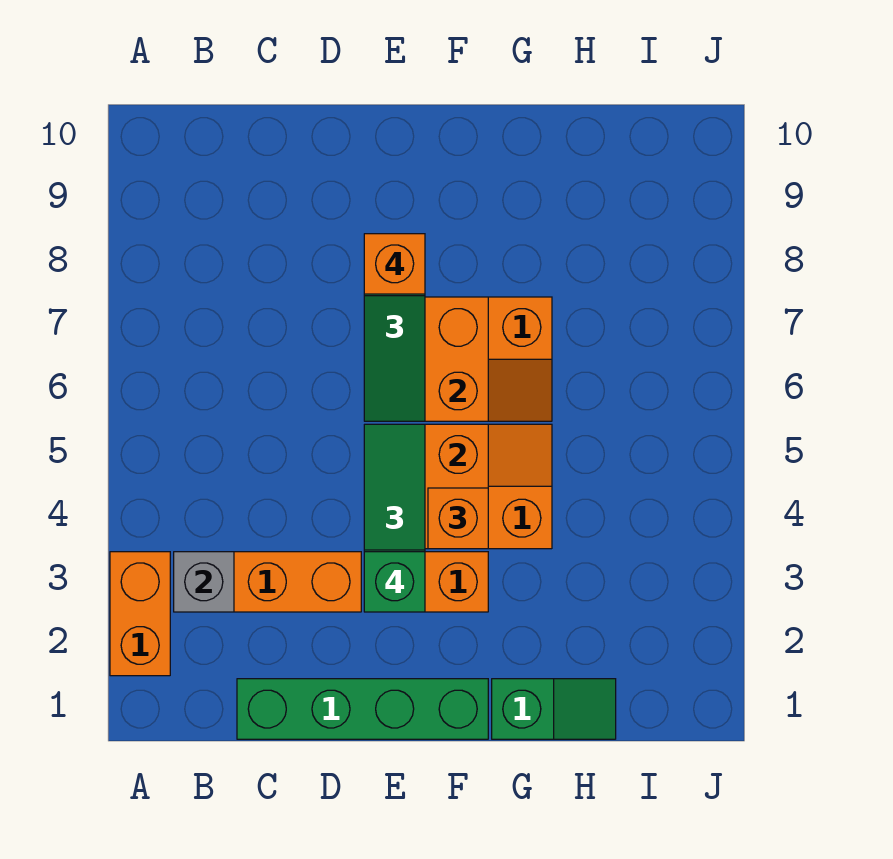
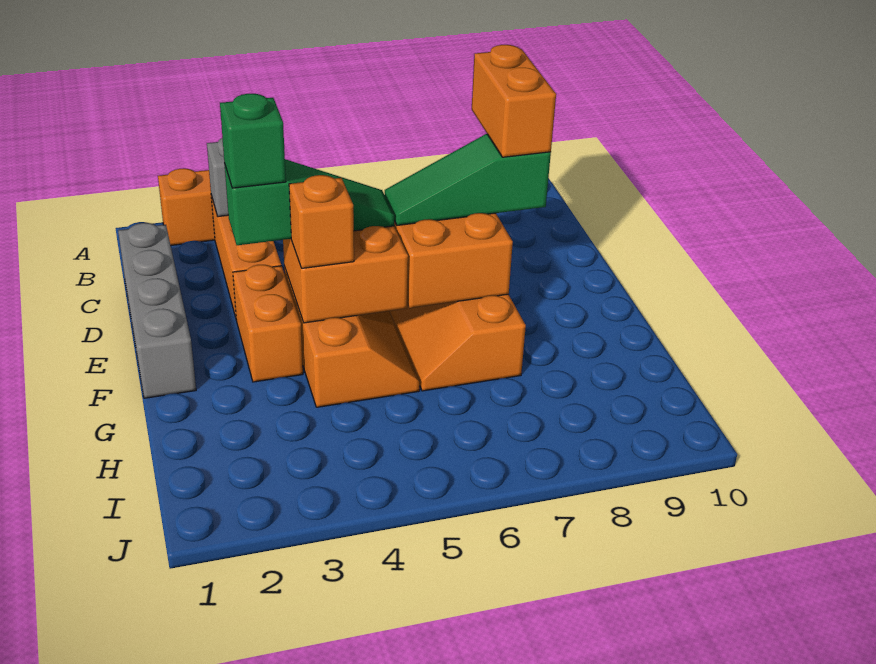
green brick C1:F1 level 1 -> grey brick C1:F1 level 1
orange brick E8 level 4 -> orange brick D8:E8 level 4
green slope G1:H1 level 1 top G -> none

